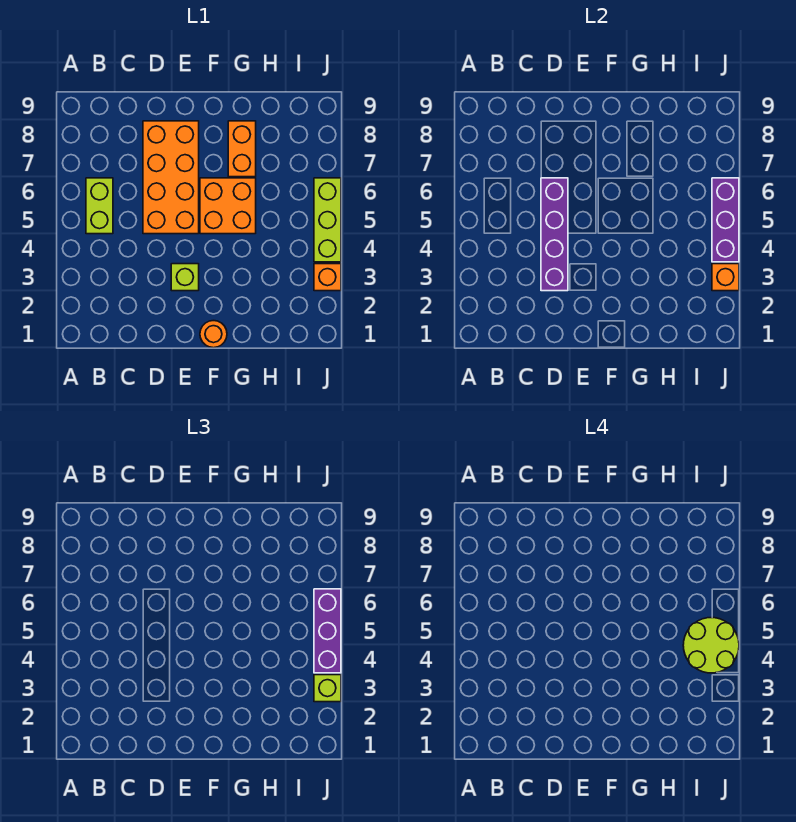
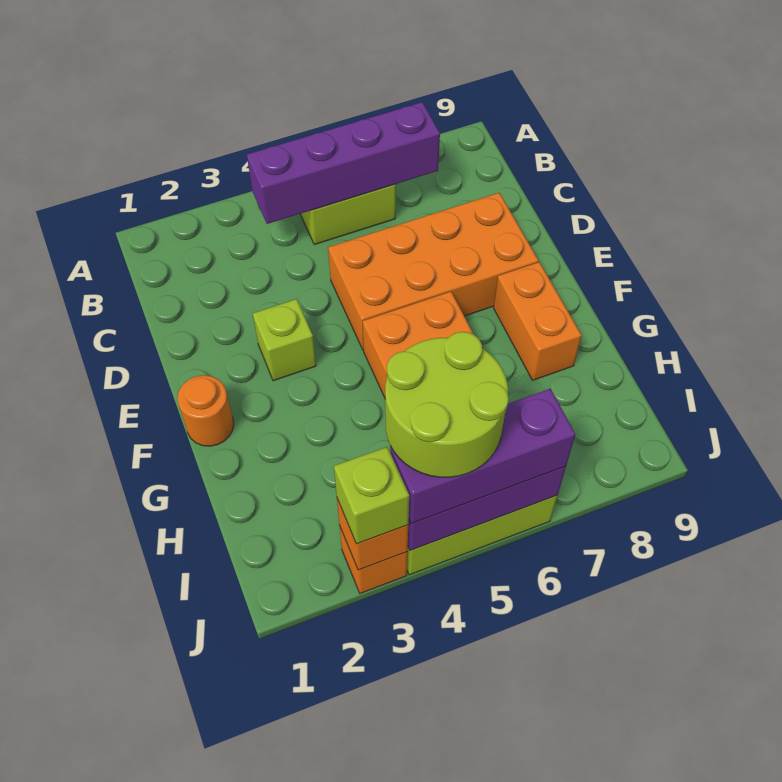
purple brick D3:D6 level 2 -> purple brick B4:B7 level 2
orange brick G7:G8 level 1 -> orange brick F8:G8 level 1

